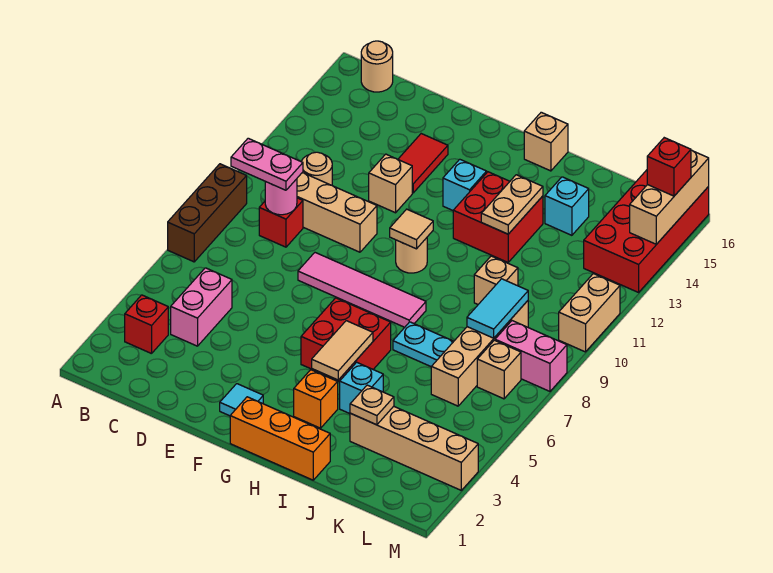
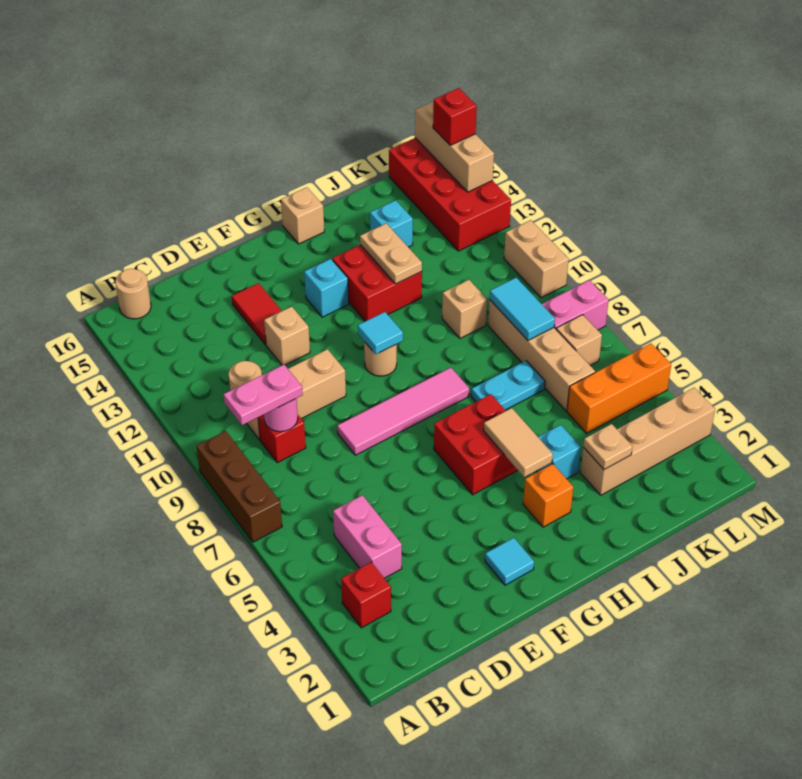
orange brick G1:I1 level 1 -> orange brick K5:M5 level 1
tan tile G10 level 2 -> cyan tile G10 level 2

